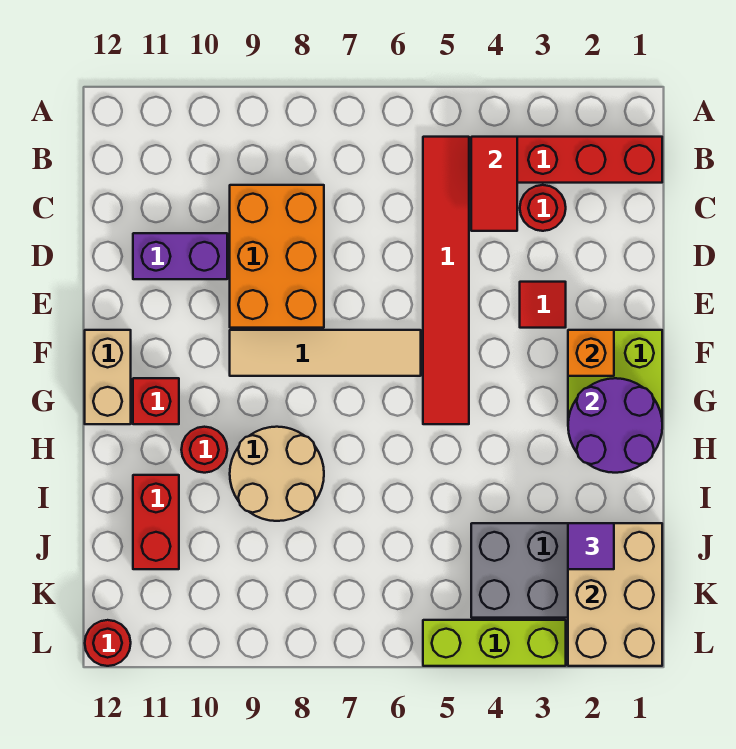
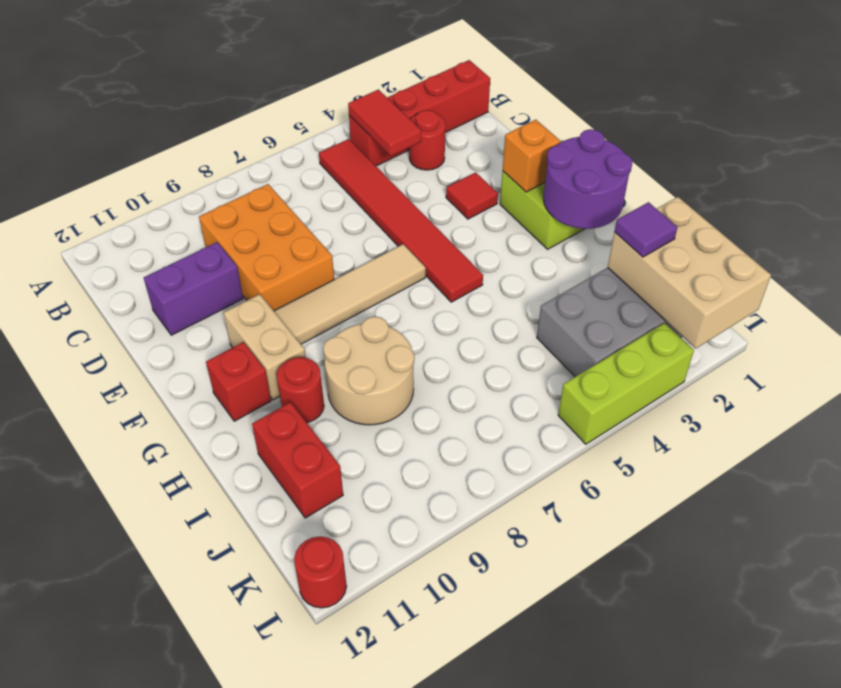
tan brick F12:G12 level 1 -> tan brick F10:G10 level 1

